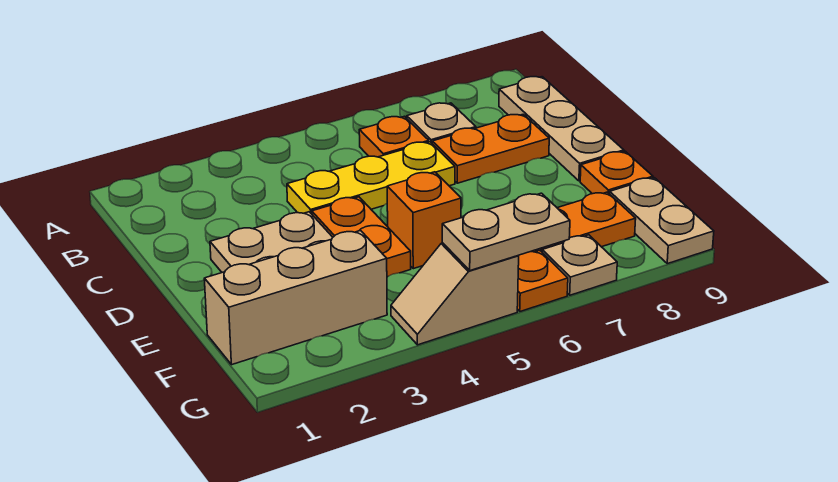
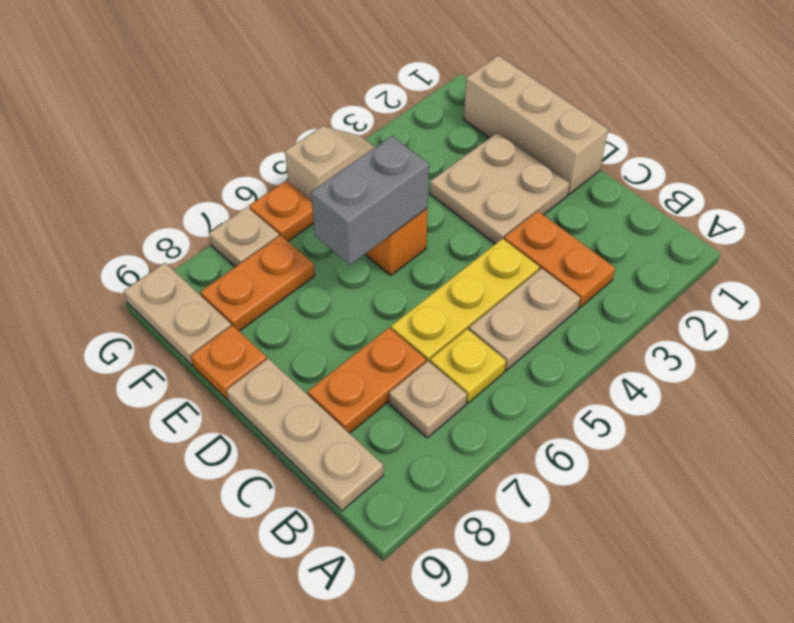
orange plate B6 level 1 -> yellow plate B6 level 1
orange plate D4:E4 level 1 -> orange plate B3:C3 level 1
none -> grey brick E5:E6 level 2
tan brick F1:F3 level 1 -> tan brick D1:F1 level 1
tan plate G5:G6 level 2 -> tan plate B4:B5 level 1

